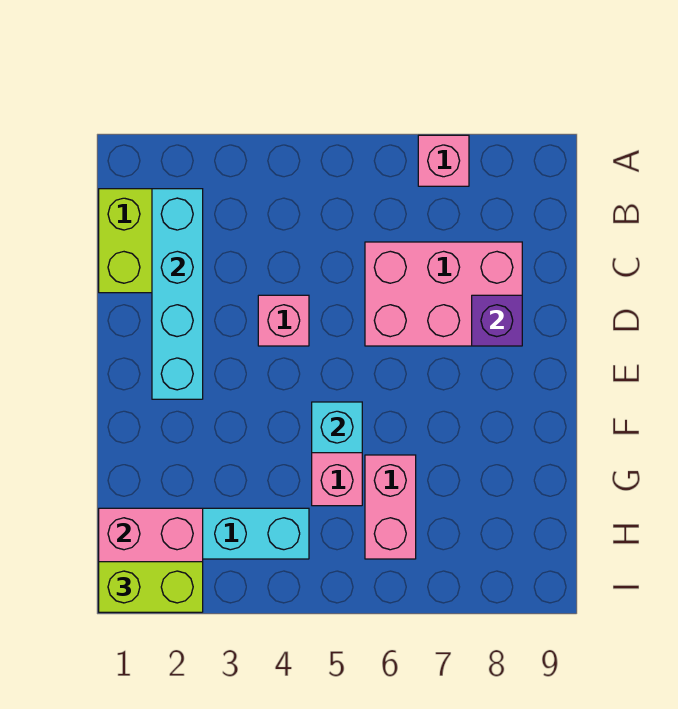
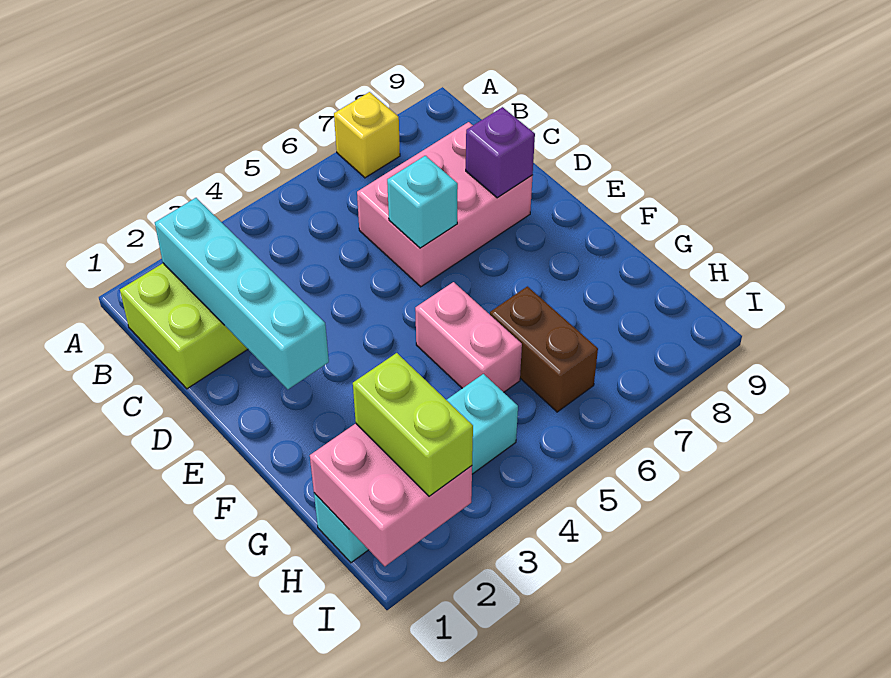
pink brick A7 level 1 -> yellow brick A7 level 1
pink brick D4 level 1 -> none
cyan brick F5 level 2 -> cyan brick D6 level 2
pink brick G6:H6 level 1 -> brown brick G6:H6 level 1
lime brick I1:I2 level 3 -> lime brick H2:I2 level 3

